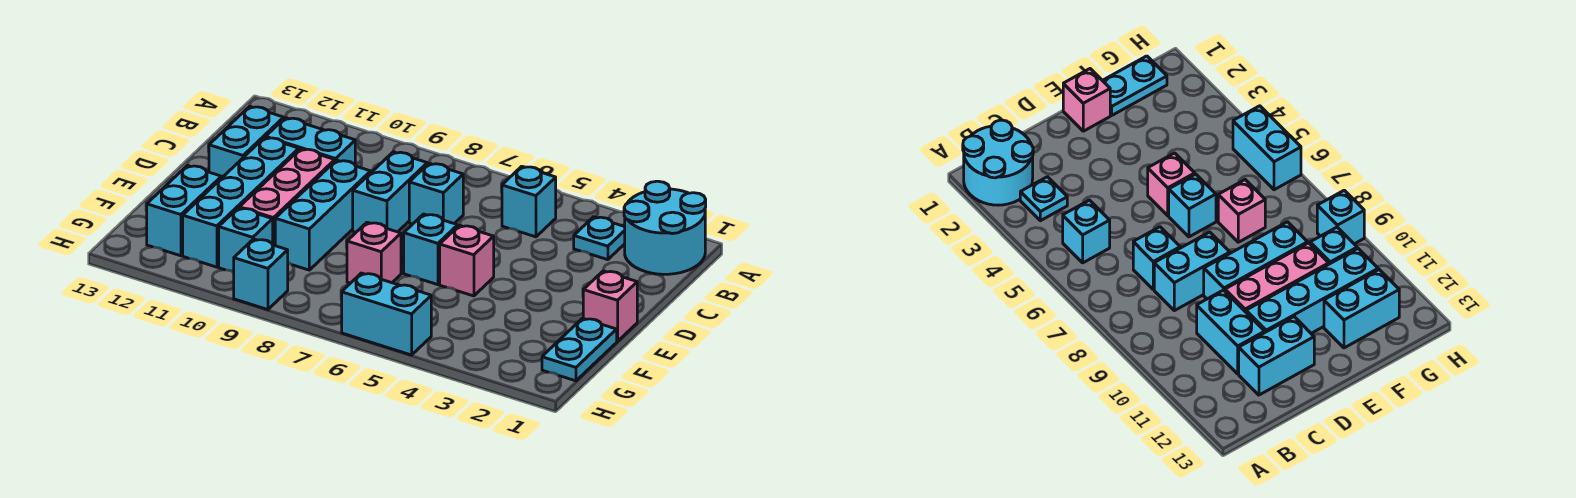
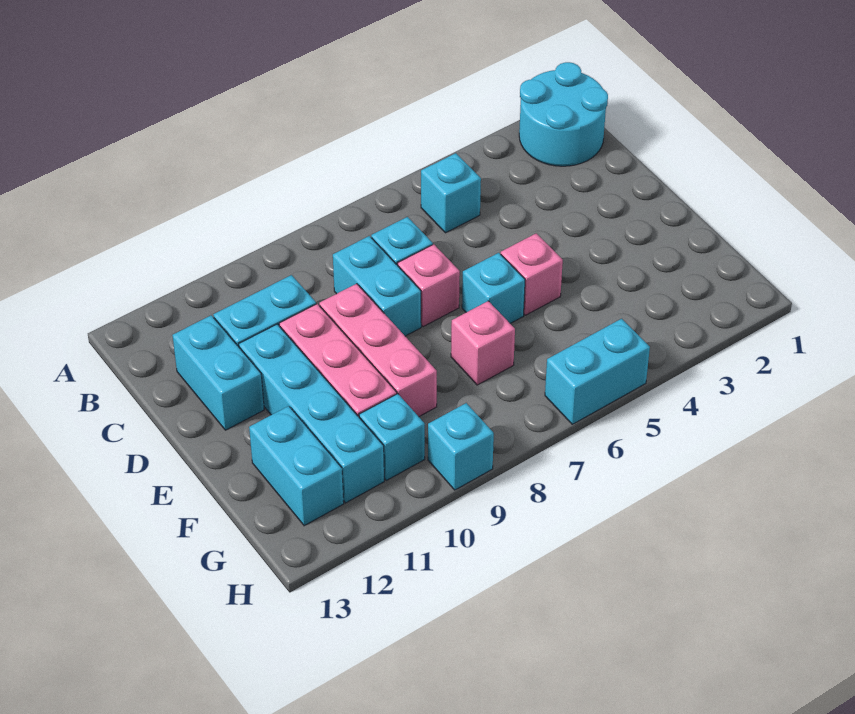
cyan plate B3 level 1 -> none
cyan brick D9:F9 level 1 -> pink brick D9:F9 level 1
pink brick E1 level 1 -> pink brick D7 level 1
cyan plate F1:G1 level 1 -> none

